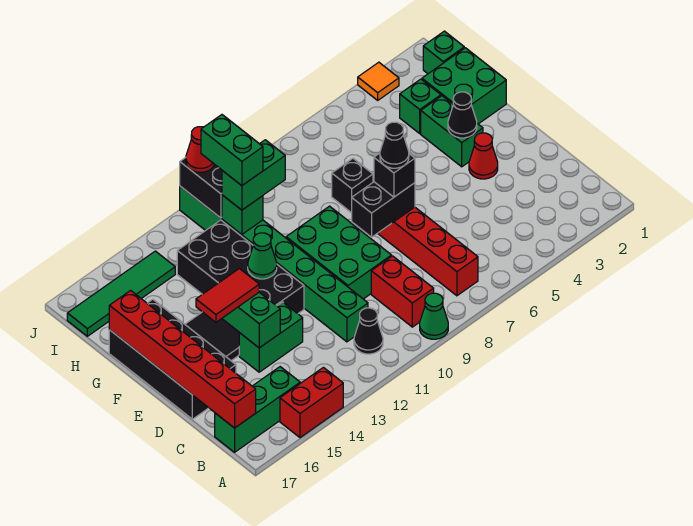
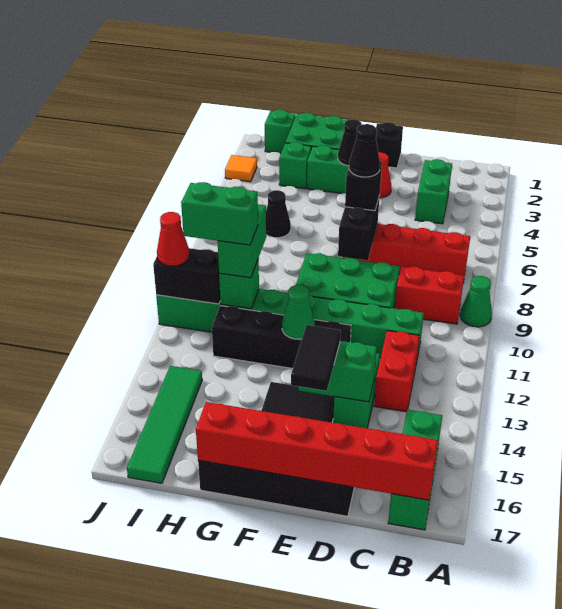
red brick A14:A15 level 1 -> red brick C12:C13 level 1
black cone B11 level 1 -> black cone H6 level 1
none -> green brick C3:C4 level 1
black brick E12:H13 level 1 -> black brick E12:H12 level 1
red tile E14:E15 level 3 -> black tile E14:E15 level 3
black brick G7 level 1 -> black brick E1 level 1

